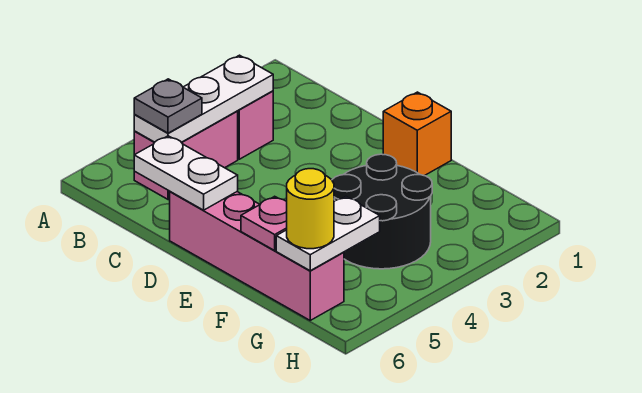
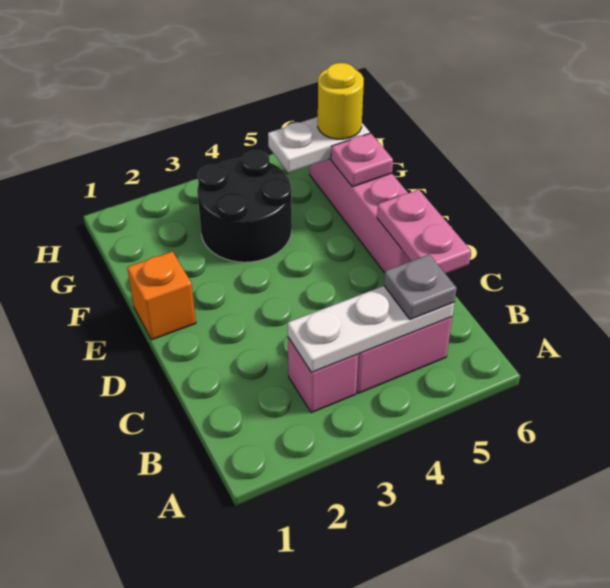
white plate C6:D6 level 2 -> pink plate C6:D6 level 2

